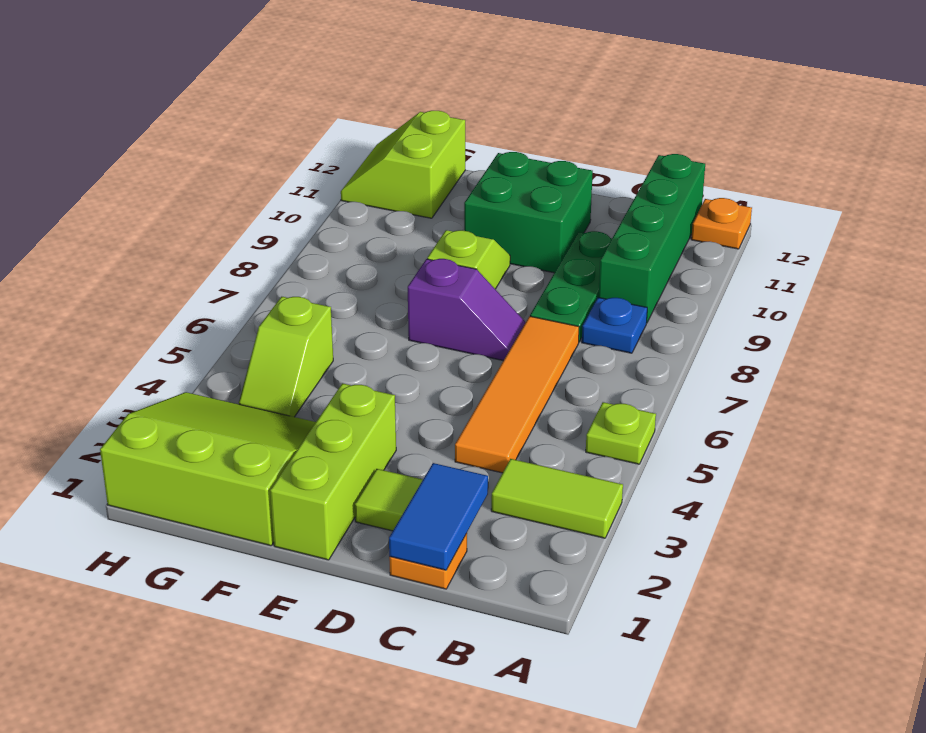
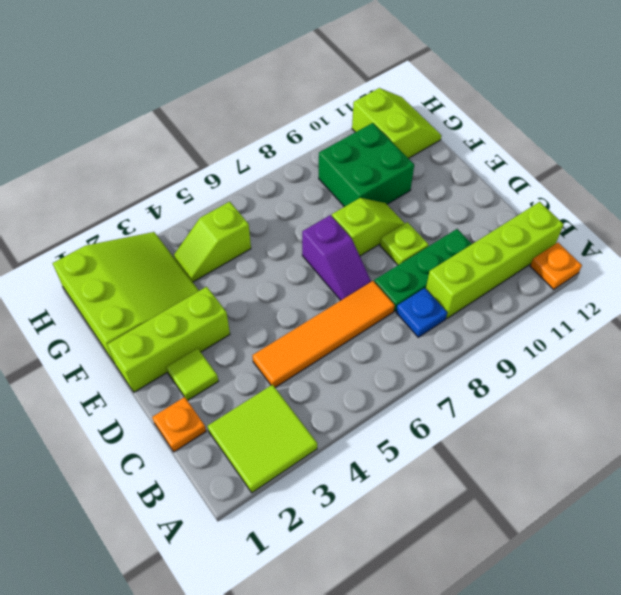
lime tile A3:B3 level 1 -> lime tile A2:B3 level 1
lime plate A5 level 1 -> lime plate D9 level 1
green brick B9:B12 level 1 -> lime brick B9:B12 level 1
blue tile C1:C2 level 2 -> none
green brick D10:E11 level 1 -> green brick F9:G10 level 1
lime slope G11:H12 level 1 top G -> lime slope G11:H12 level 1 top 11

